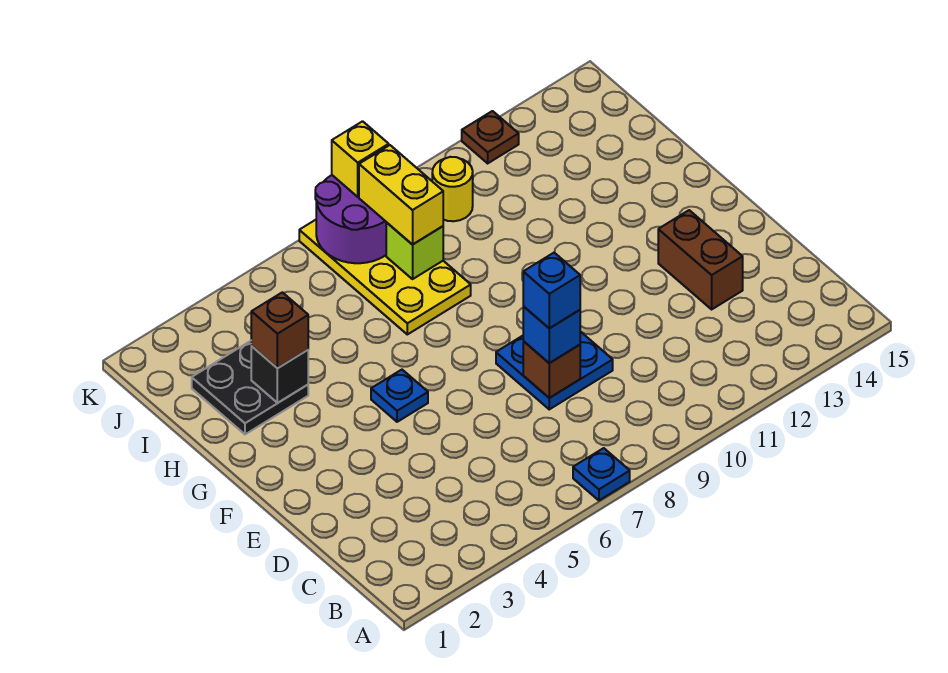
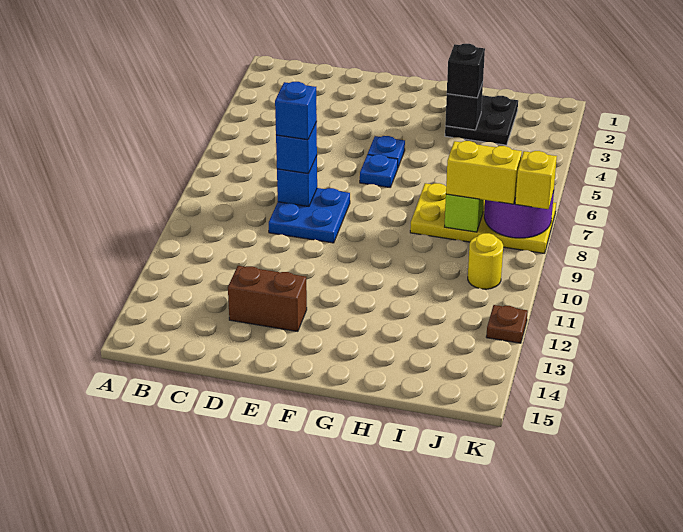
blue plate A7 level 1 -> blue plate F6 level 1
brown brick D8 level 2 -> blue brick D8 level 2
brown brick H3 level 3 -> black brick H3 level 3

